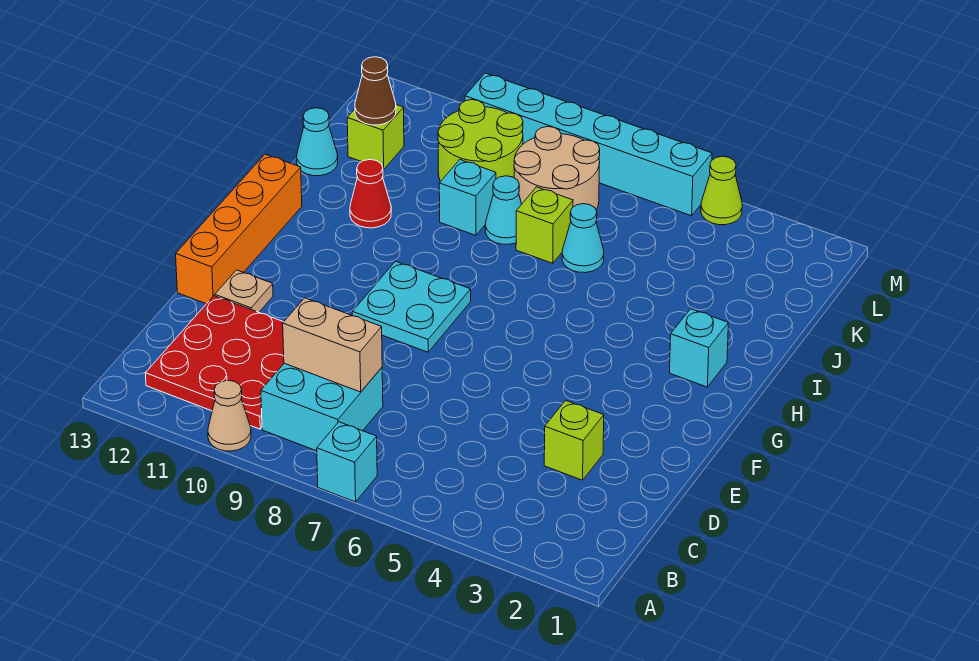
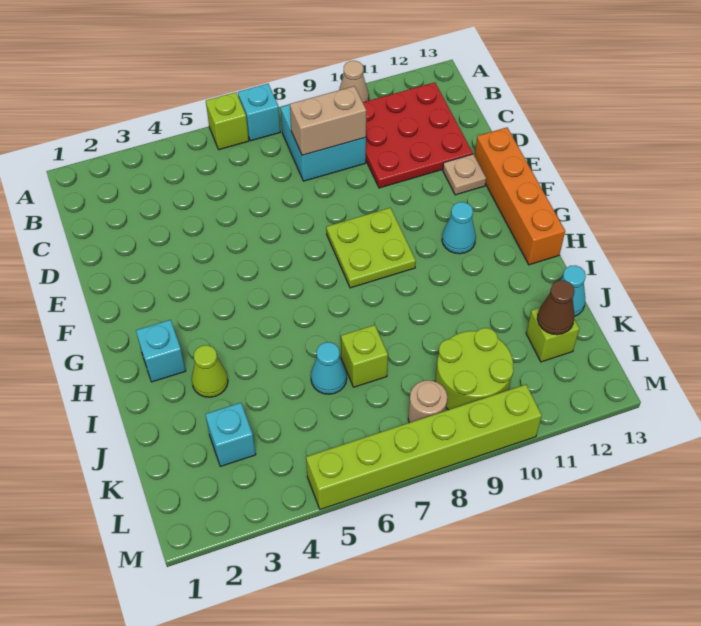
lime brick D3 level 1 -> lime brick A6 level 1
cyan plate F8:G9 level 1 -> lime plate F8:G9 level 1
red cone I11 level 1 -> none
cyan cone J8 level 1 -> cyan cone G11 level 1
cyan brick J9 level 1 -> cyan brick K3 level 1
tan round brick K7:L8 level 1 -> tan round brick L8 level 1
lime cone M4 level 1 -> lime cone I3 level 1
cyan brick M5:M10 level 1 -> lime brick M5:M10 level 1

